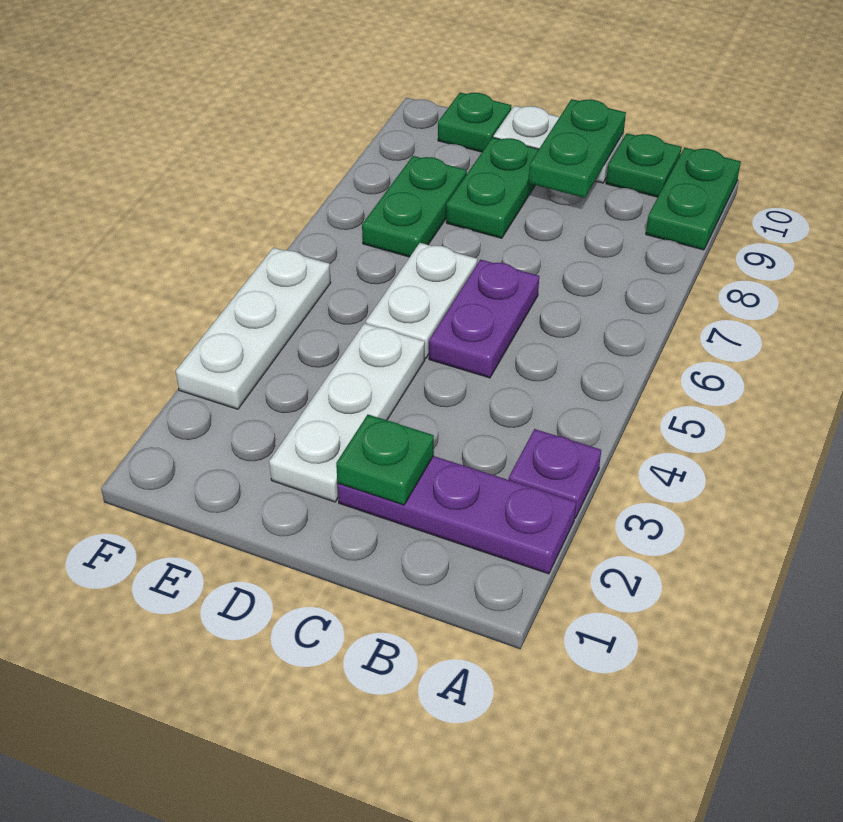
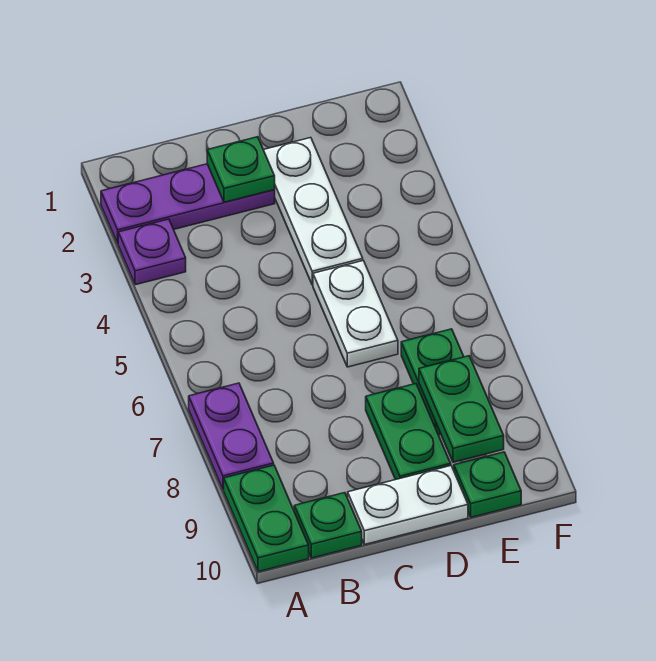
purple plate C5:C6 level 1 -> purple plate A7:A8 level 1
green plate C9:C10 level 2 -> green plate E8:E9 level 2
white plate F3:F5 level 1 -> none

